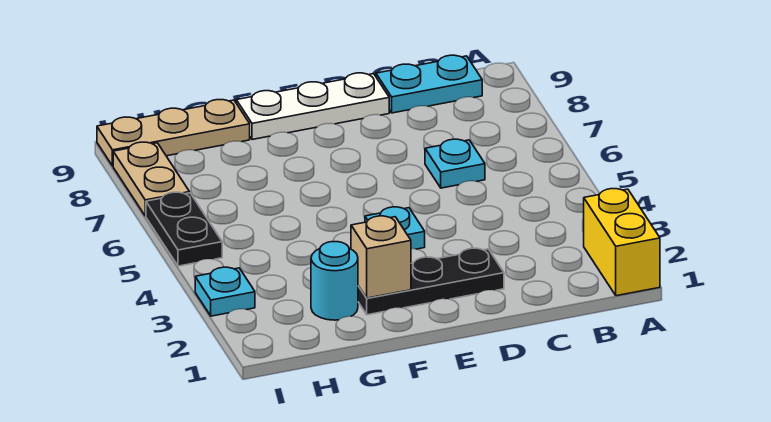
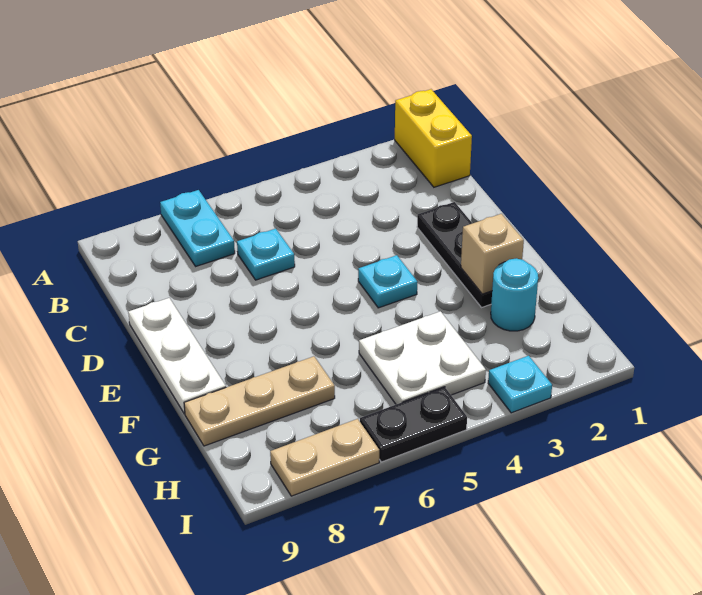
yellow brick A1:A2 level 1 -> yellow brick A1:B1 level 1
cyan plate B9:C9 level 1 -> cyan plate A7:B7 level 1
none -> white plate G4:H5 level 1
tan plate G9:I9 level 1 -> tan plate G7:G9 level 1

